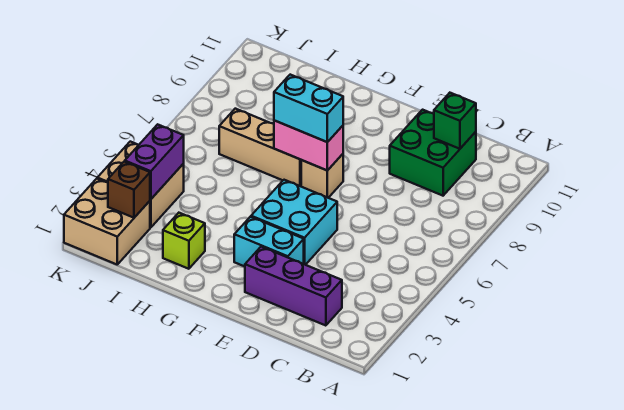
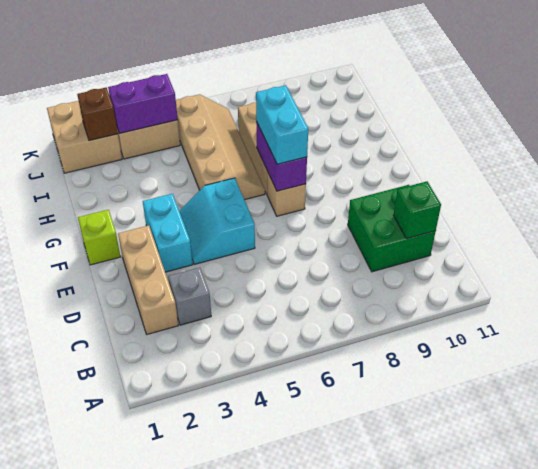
purple brick C2:E2 level 1 -> tan brick C2:E2 level 1
none -> grey brick C3 level 1
cyan brick E4:F5 level 1 -> cyan slope E4:F5 level 1 top 5
pink brick F7:G7 level 2 -> purple brick F7:G7 level 2
none -> tan slope G5:J6 level 1 top 5
lime brick H2 level 1 -> lime brick F1 level 1

